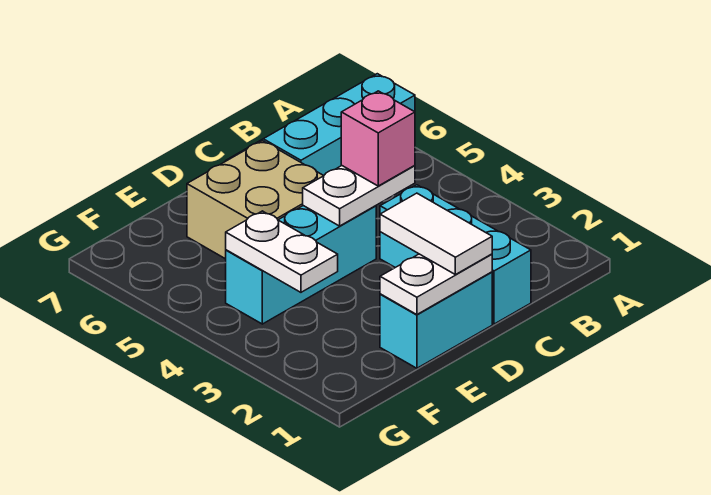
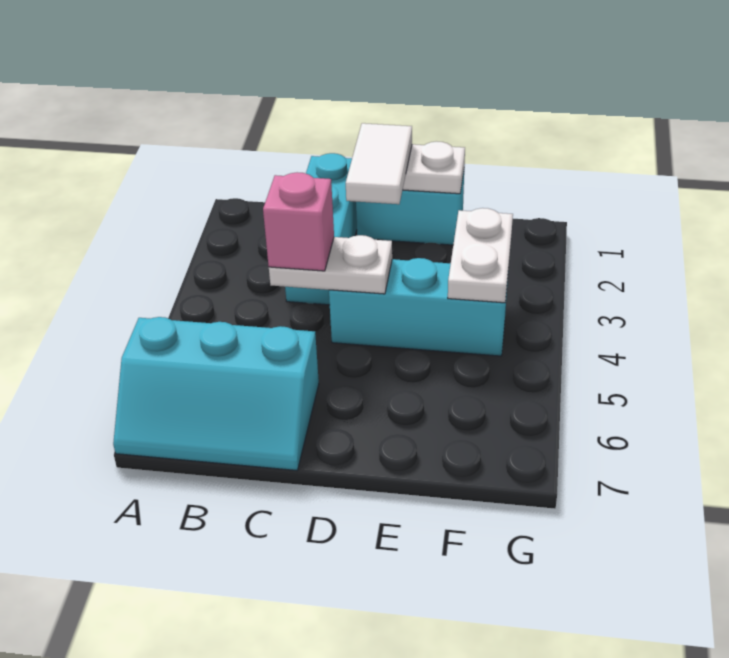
tan brick D5:E6 level 1 -> none

